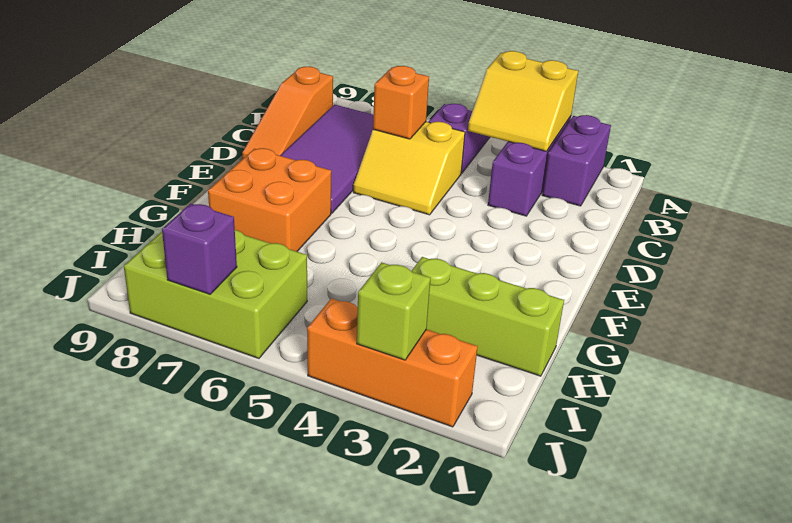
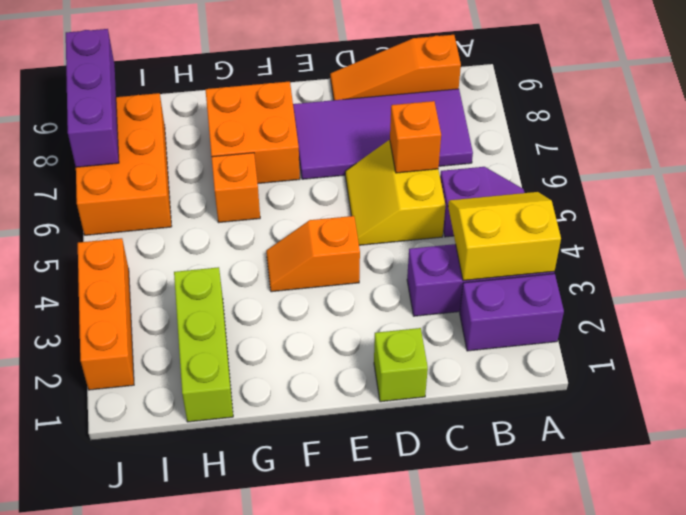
yellow slope A3:B4 level 2 top A -> yellow slope A3:B4 level 2 top 3
none -> orange slope E4:F4 level 1 top E
none -> orange brick G6 level 1
lime brick I6:J8 level 1 -> orange brick I6:J8 level 1
lime brick J3 level 2 -> lime brick D1 level 1
purple brick J7 level 2 -> purple brick J7:J9 level 2

